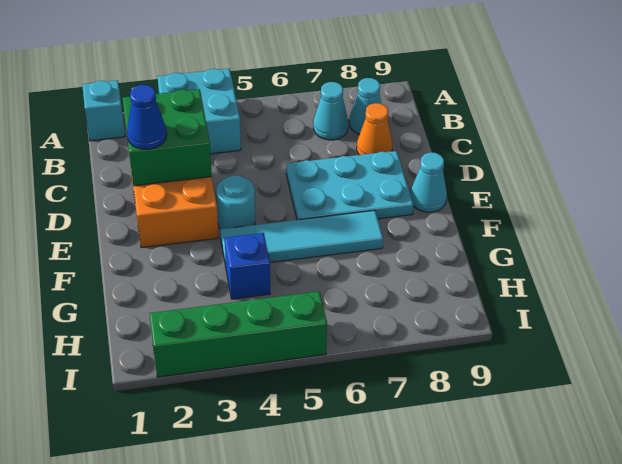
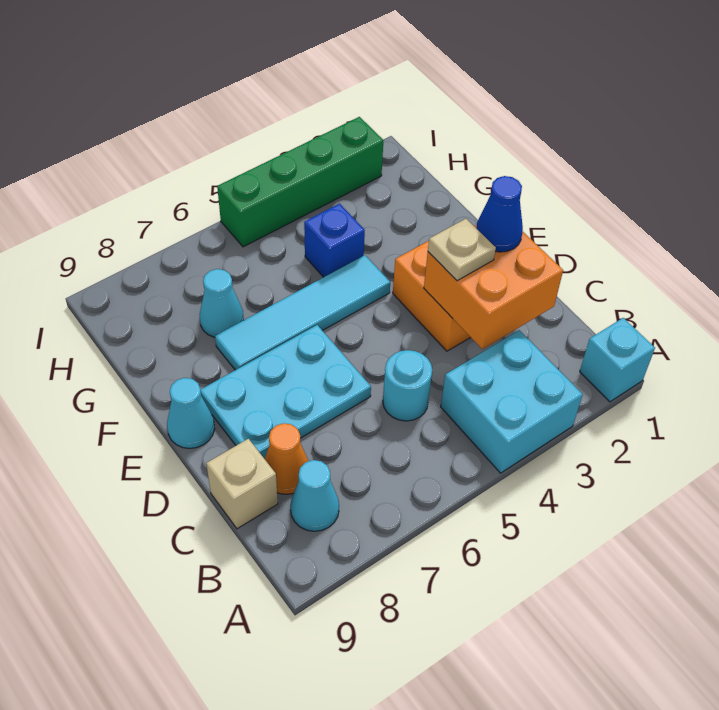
cyan cone B7 level 1 -> cyan cone G7 level 1
green brick C2:D3 level 2 -> orange brick C2:D3 level 2
none -> tan brick C9 level 1
none -> tan plate D3 level 3
cyan round brick E4 level 1 -> cyan round brick C5 level 1

